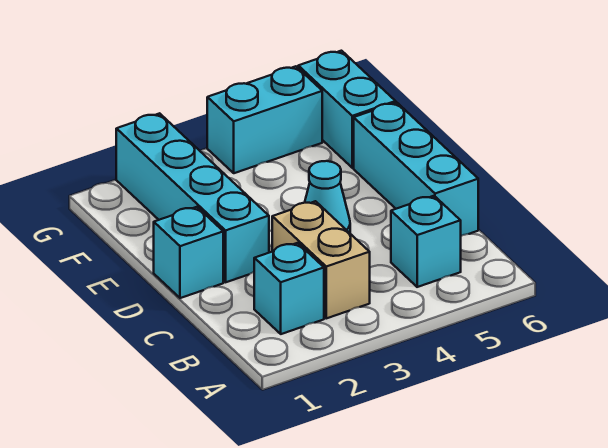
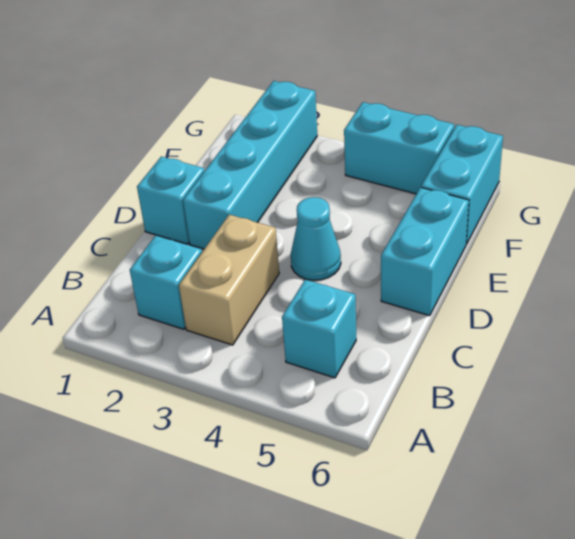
cyan brick C6:E6 level 1 -> cyan brick D6:E6 level 1

